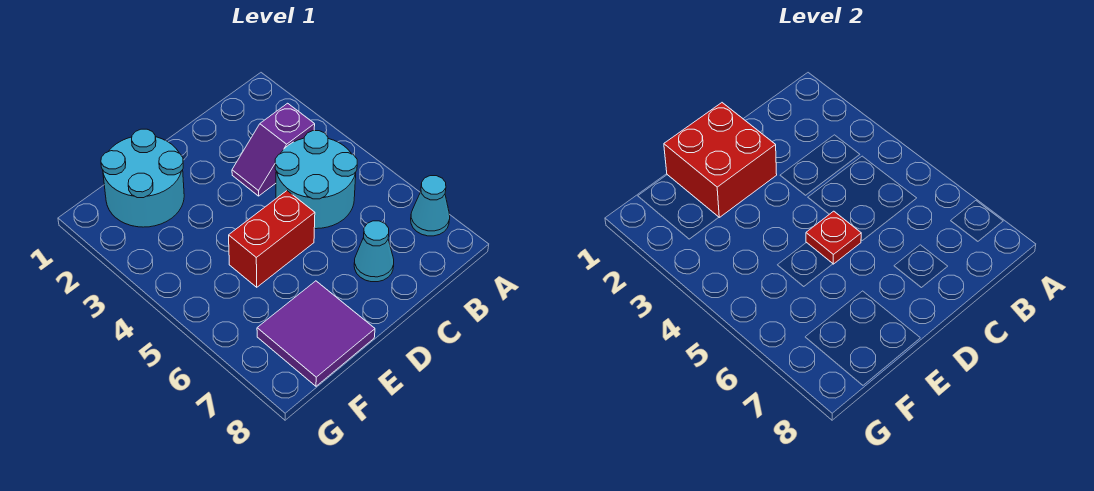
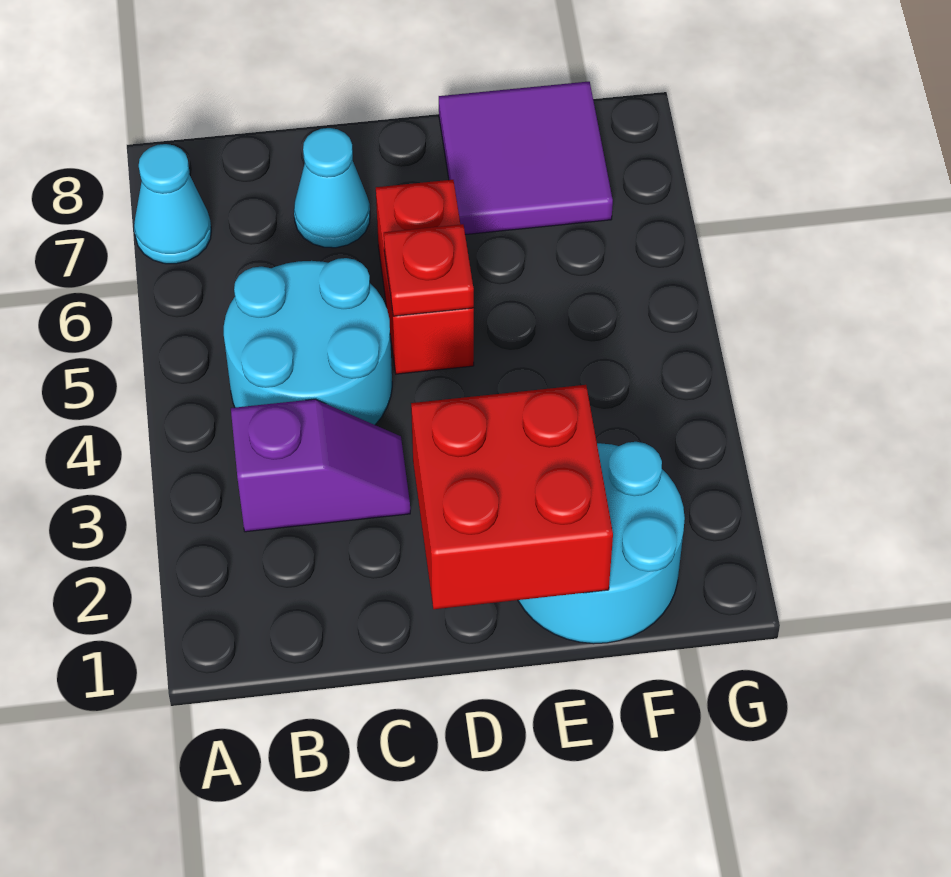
red brick D5:E5 level 1 -> red brick D5:D6 level 1

